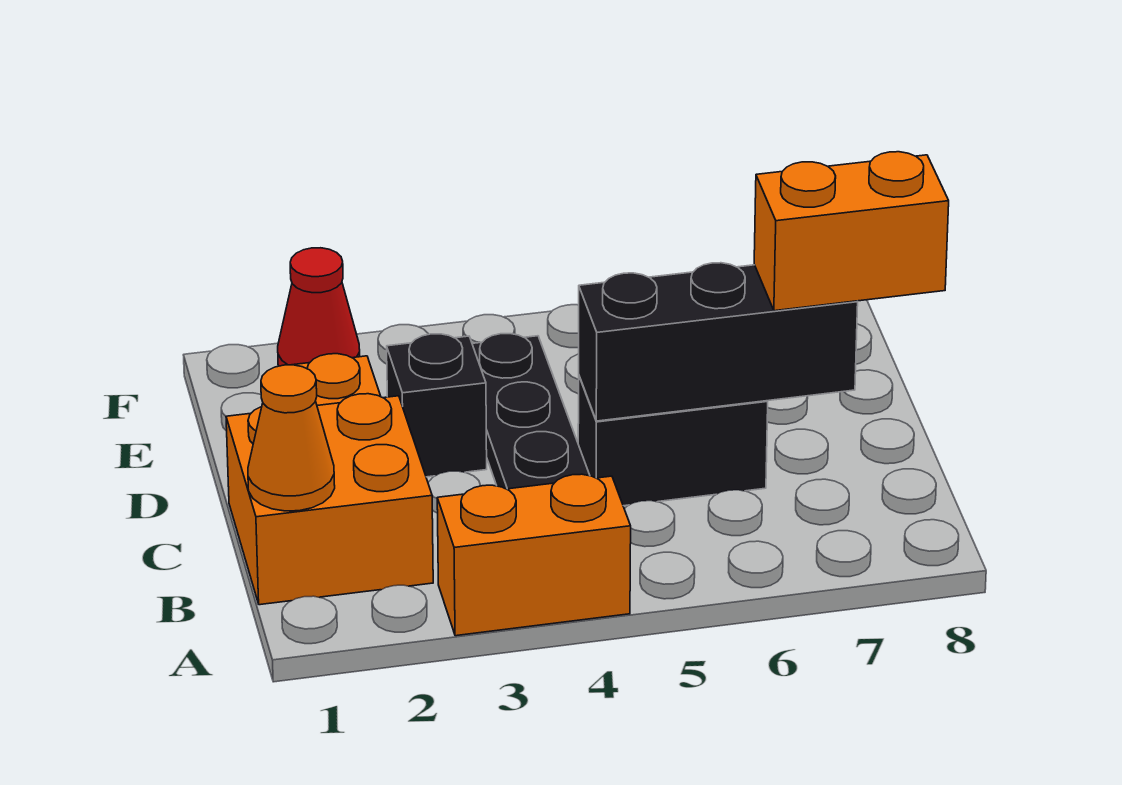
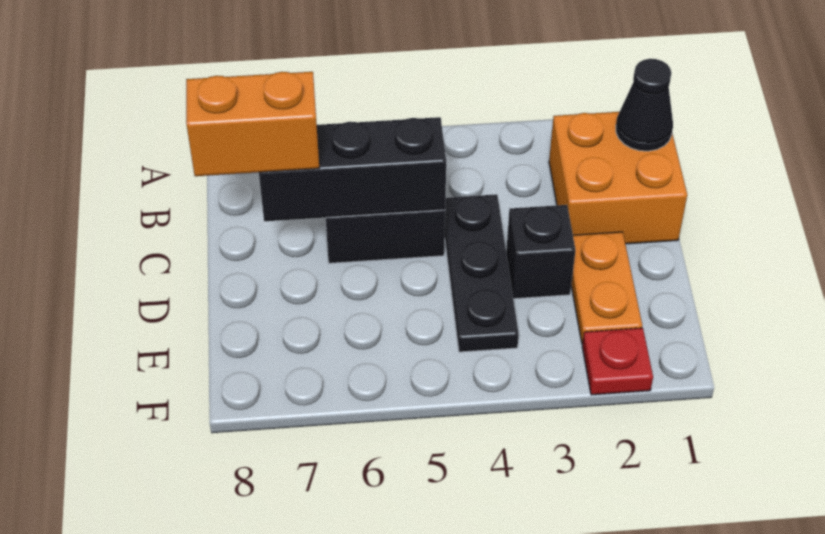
orange brick A3:A4 level 1 -> none
orange cone B1 level 2 -> black cone B1 level 2
red cone F2 level 1 -> red plate F2 level 1

